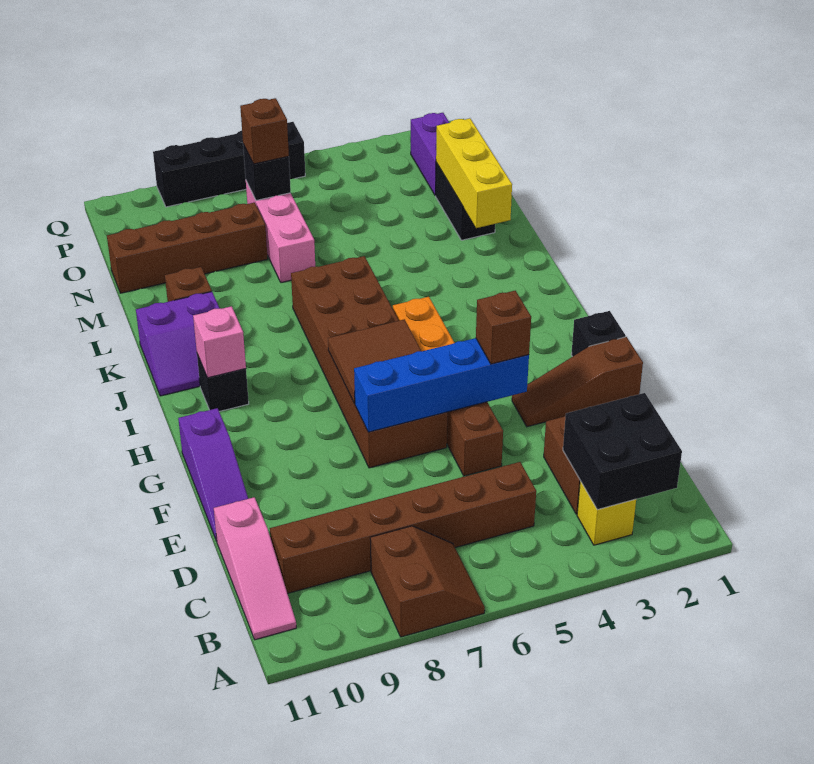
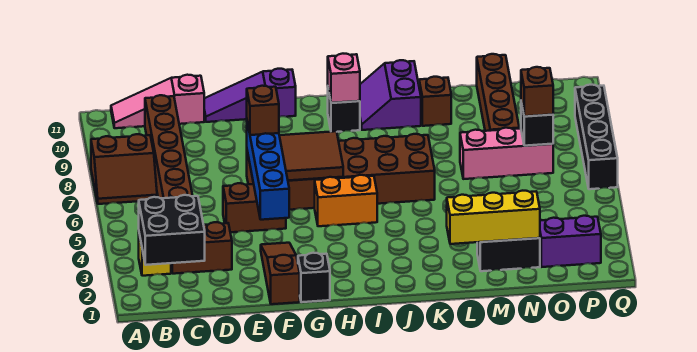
brown brick F4 level 3 -> brown brick F7 level 3

